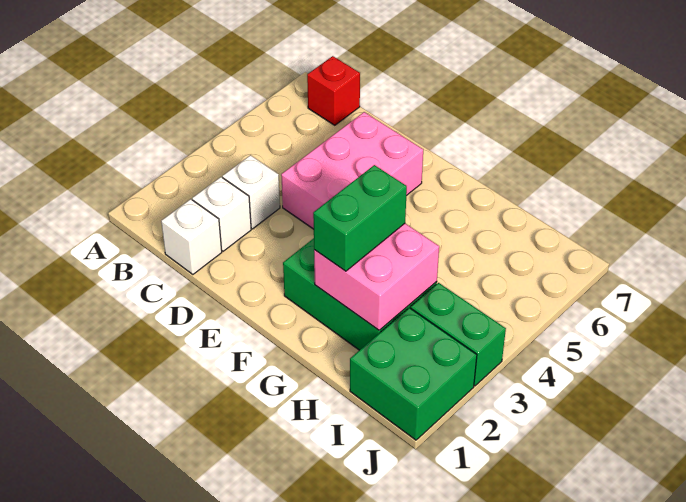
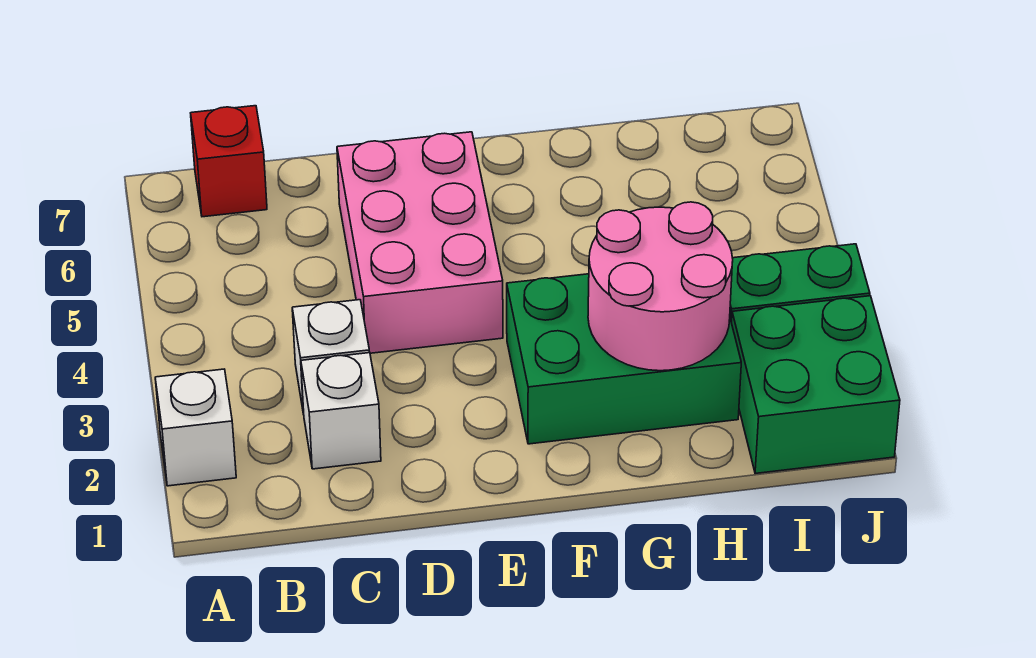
white brick C1 level 1 -> white brick A2 level 1
pink brick G2:H3 level 2 -> pink round brick G2:H3 level 2
green brick G2:G3 level 3 -> none

